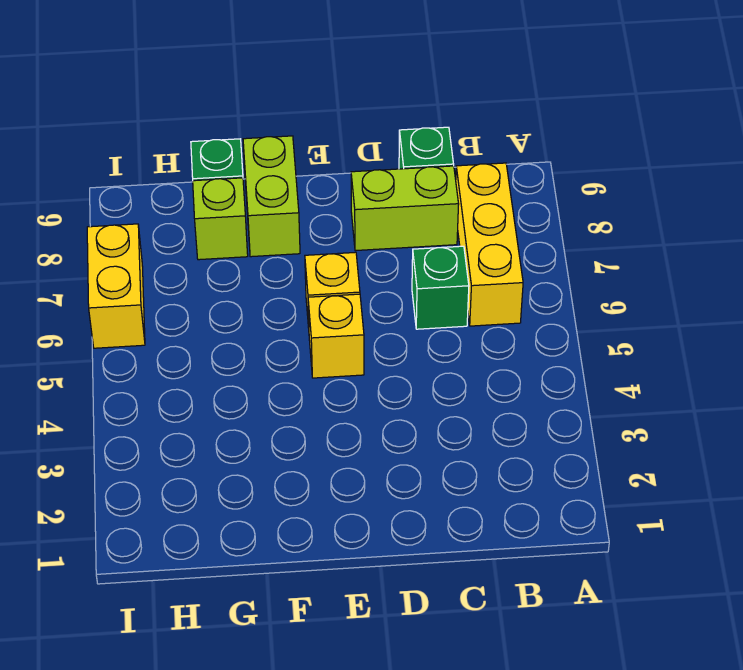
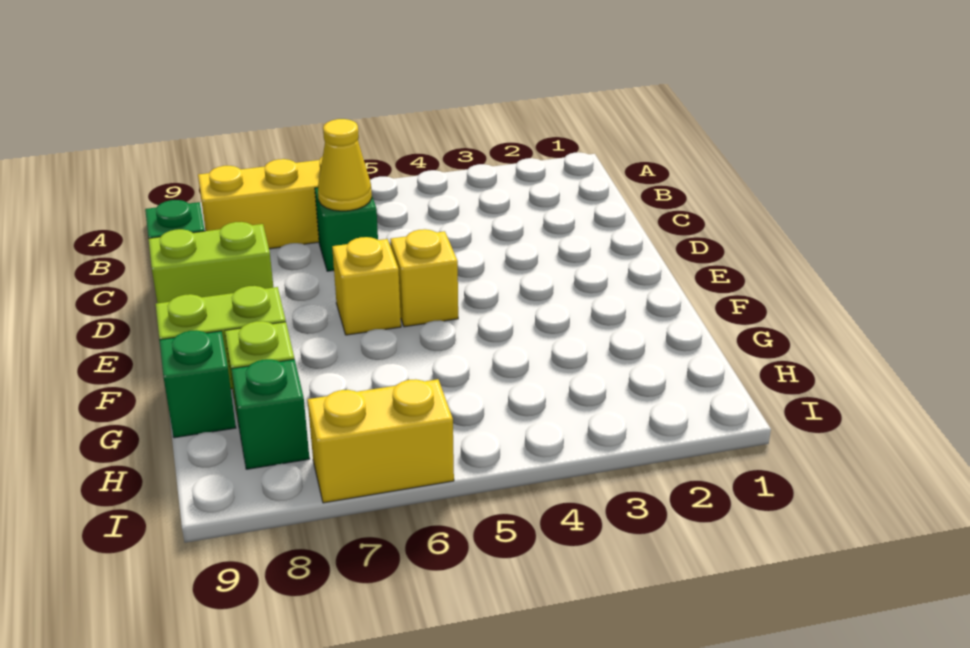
none -> yellow cone C6 level 2
lime brick C8:D8 level 1 -> lime brick D8:D9 level 1
none -> green brick H8 level 1

